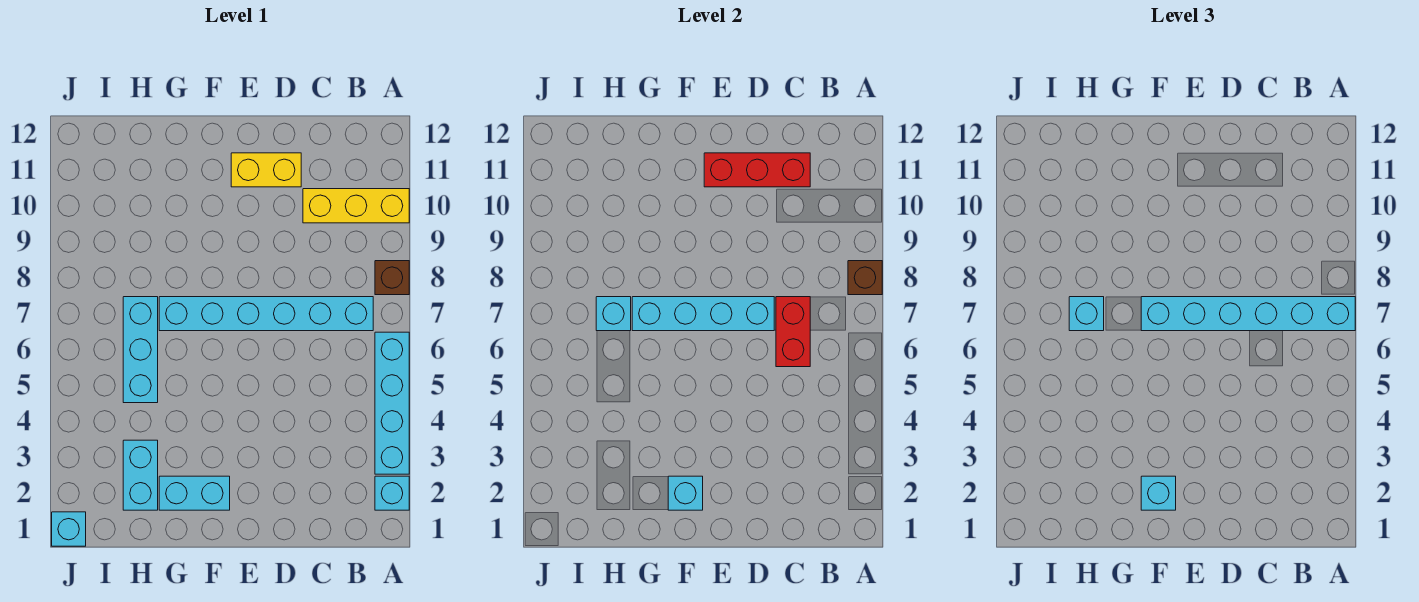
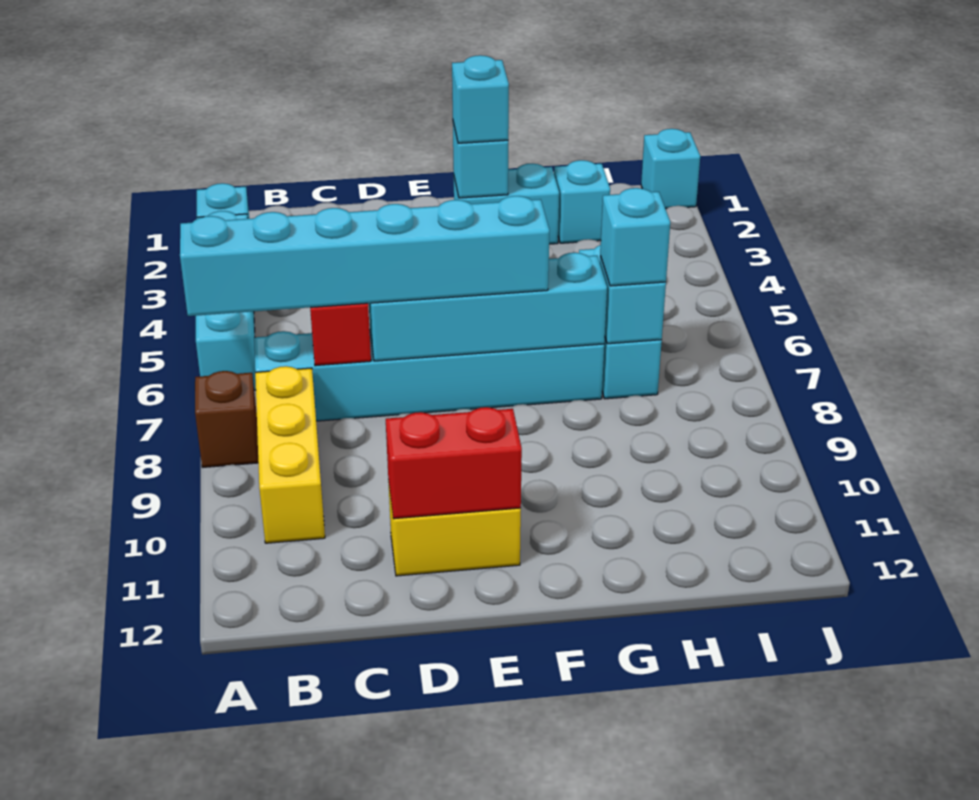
brown brick A8 level 2 -> none
yellow brick A10:C10 level 1 -> yellow brick B8:B10 level 1
red brick C11:E11 level 2 -> red brick D11:E11 level 2
cyan brick H2:H3 level 1 -> cyan brick H2 level 1

